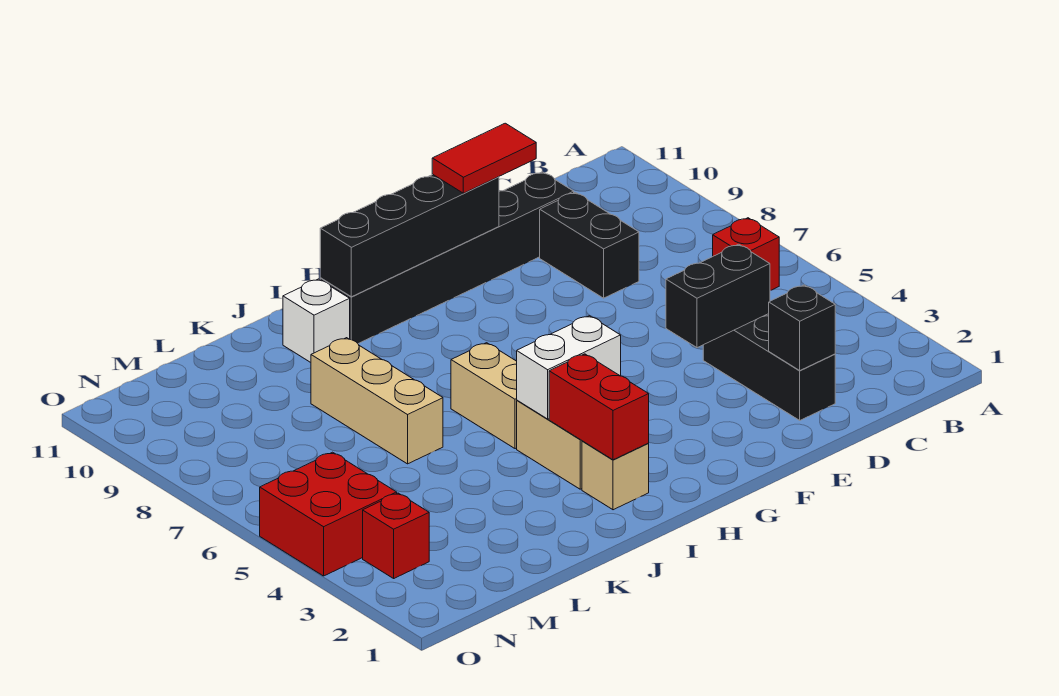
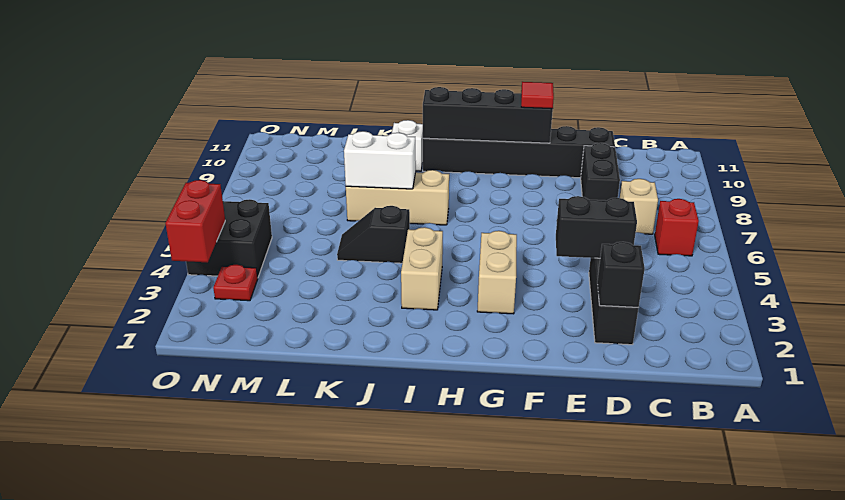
red tile E10:F10 level 3 -> red tile F10 level 3
white brick H4:I4 level 2 -> white brick J7:K7 level 2
tan brick I2 level 1 -> tan brick C7 level 1
red brick I2:I3 level 2 -> red brick O3:O4 level 2
tan brick I5:I6 level 1 -> tan brick G3:G4 level 1
none -> black slope J5:K5 level 1 top J
tan brick K6:K8 level 1 -> tan brick I7:K7 level 1
red brick N3 level 1 -> red plate N3 level 1
red brick N4:O5 level 1 -> black brick N4:O5 level 1

